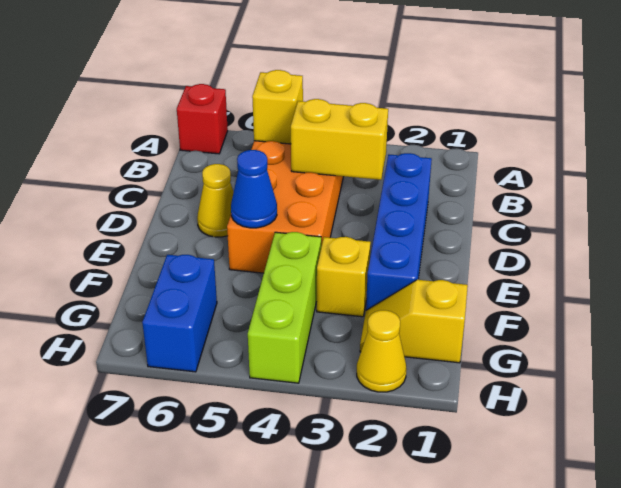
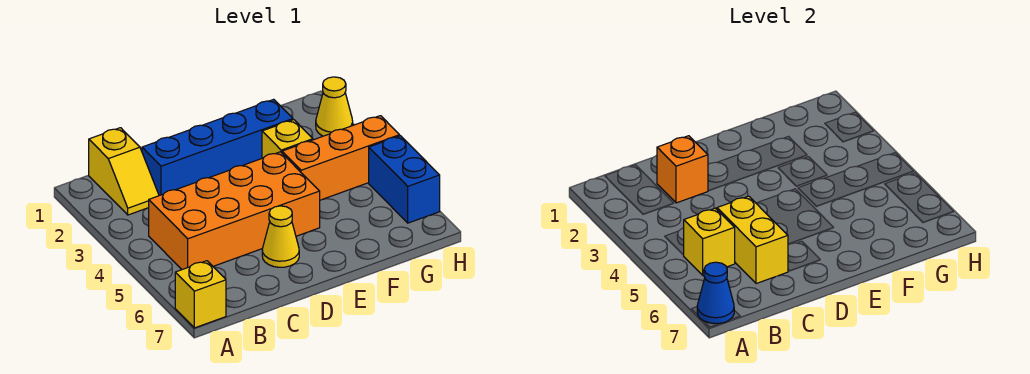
red brick A7 level 1 -> yellow brick A7 level 1
none -> orange brick C2 level 2
yellow brick C3:C4 level 2 -> yellow brick C5:C6 level 2
blue cone E5 level 2 -> blue cone A7 level 2
lime brick F4:H4 level 1 -> orange brick F4:H4 level 1
yellow slope G1:G2 level 1 top 1 -> yellow slope B1:B2 level 1 top 1
blue brick G6:H6 level 1 -> blue brick H5:H6 level 1

